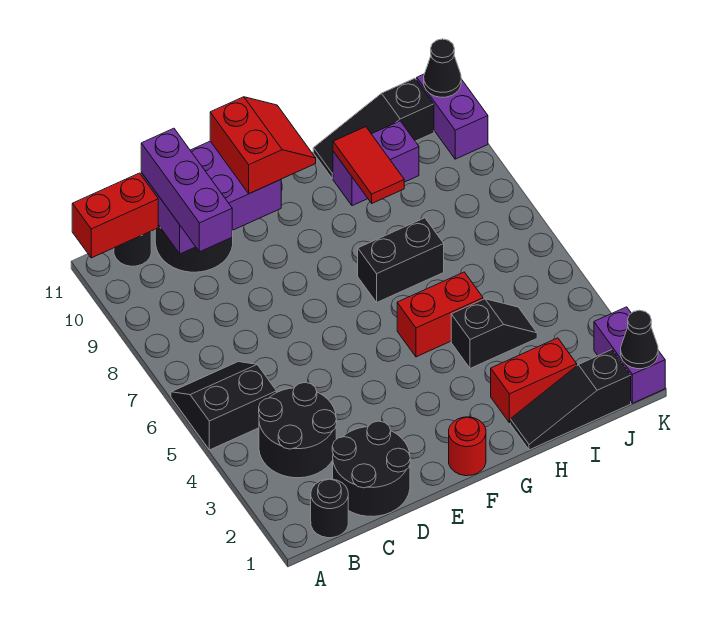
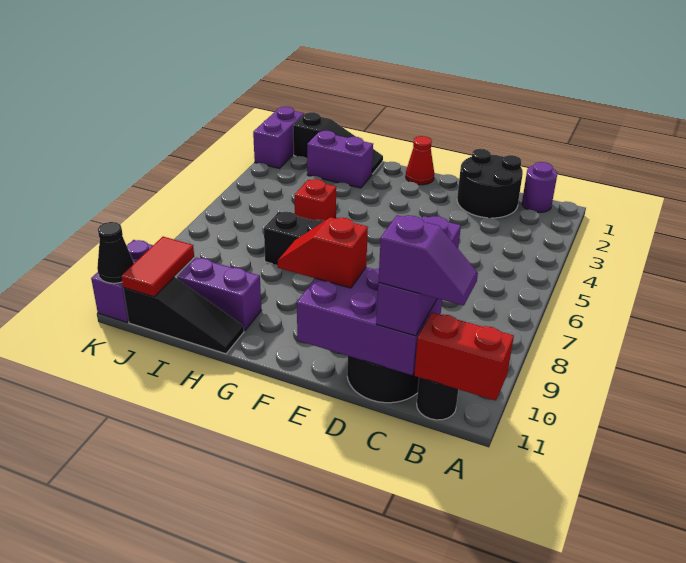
black slope A5:B6 level 1 top 5 -> none
black round brick B1 level 1 -> purple round brick B1 level 1
black round brick B3:C4 level 1 -> none
none -> purple slope B11:C11 level 4 top C
red slope E10:F11 level 3 top E -> red slope E10:F10 level 3 top E
red round brick F1 level 1 -> red cone F1 level 1
red brick G5:H5 level 1 -> red brick H5 level 1
red brick H2:I2 level 1 -> purple brick H2:I2 level 1
black slope H4:I4 level 1 top H -> none
red tile H9:H10 level 2 -> red tile J10:J11 level 2
black cone K1 level 2 -> none

